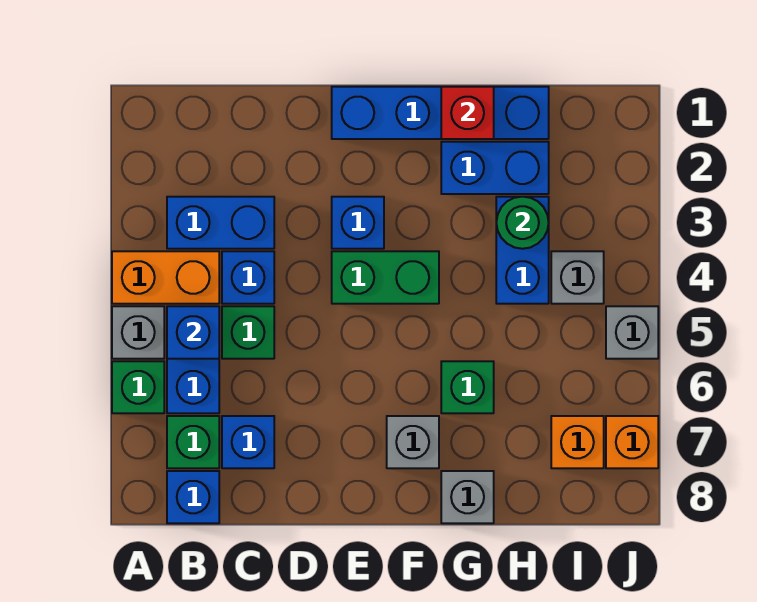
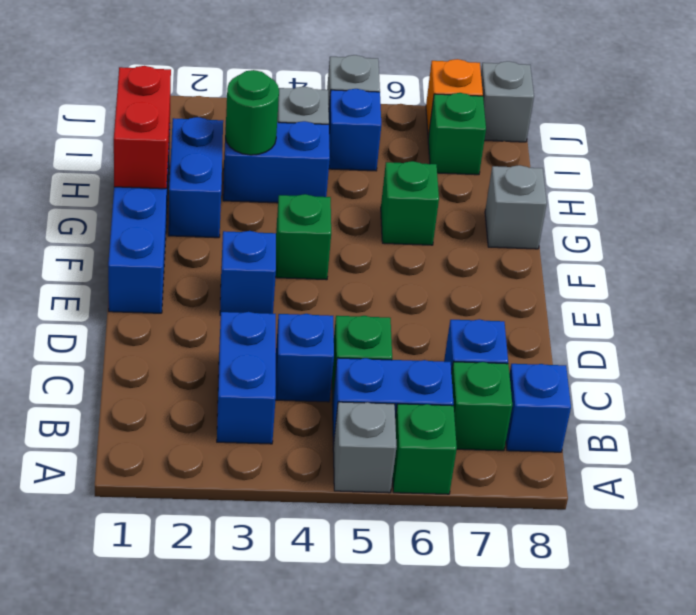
orange brick A4:B4 level 1 -> none
blue brick B5 level 2 -> blue brick I5 level 1
green brick E4:F4 level 1 -> green brick F4 level 1
grey brick F7 level 1 -> grey brick J8 level 1
red brick G1 level 2 -> red brick G1:H1 level 2
orange brick I7 level 1 -> green brick I7 level 1

